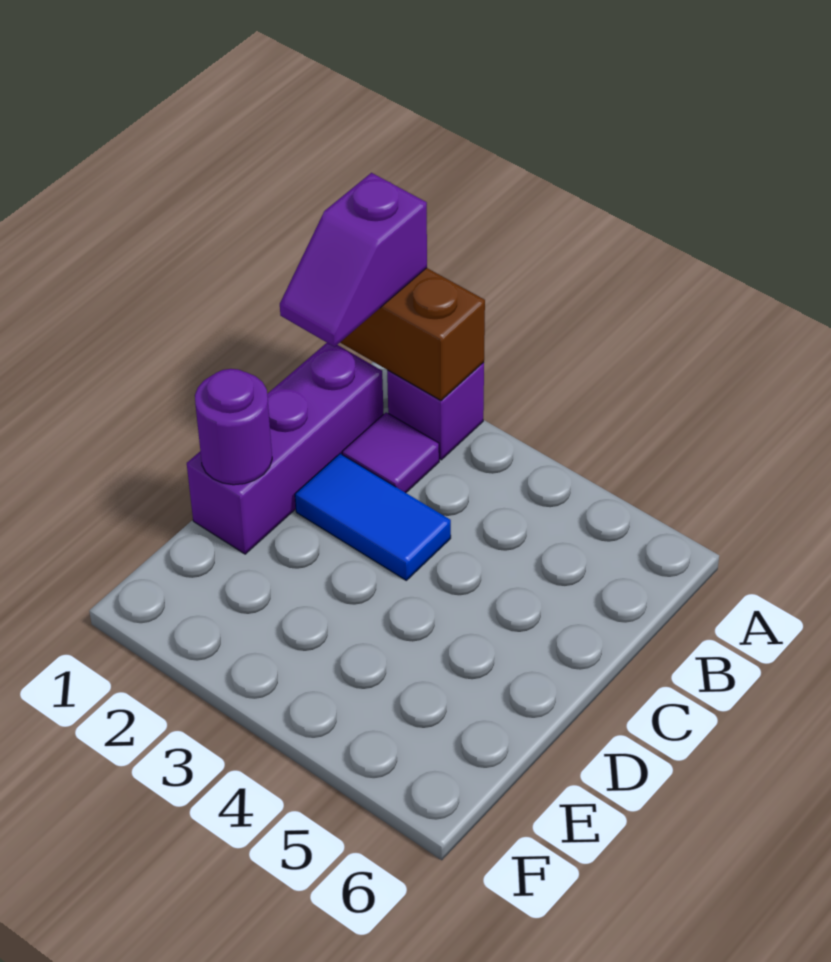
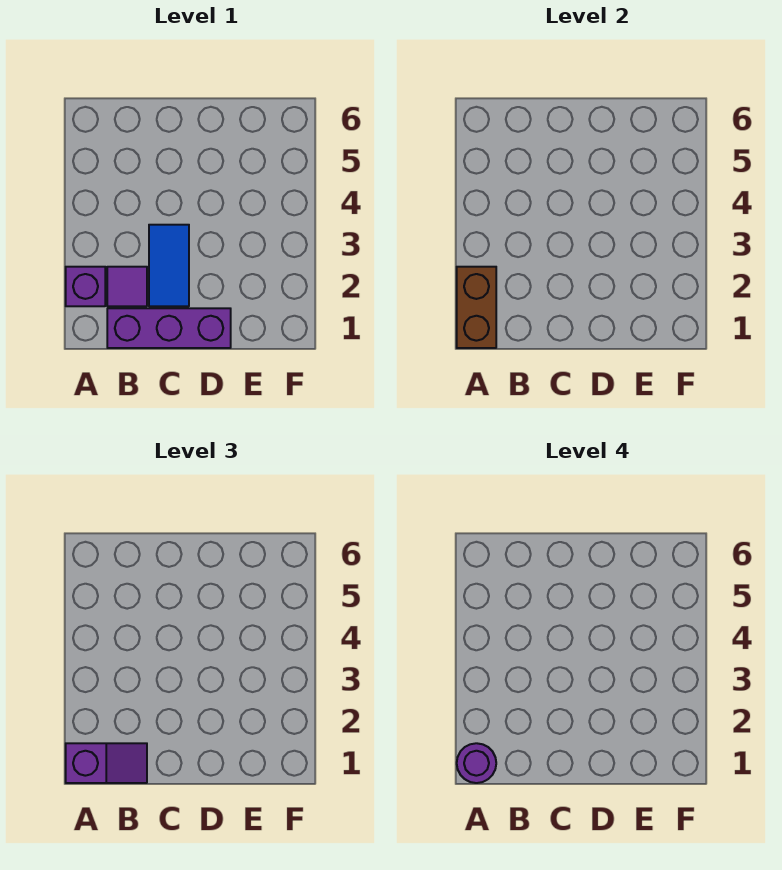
purple round brick D1 level 2 -> purple round brick A1 level 4

